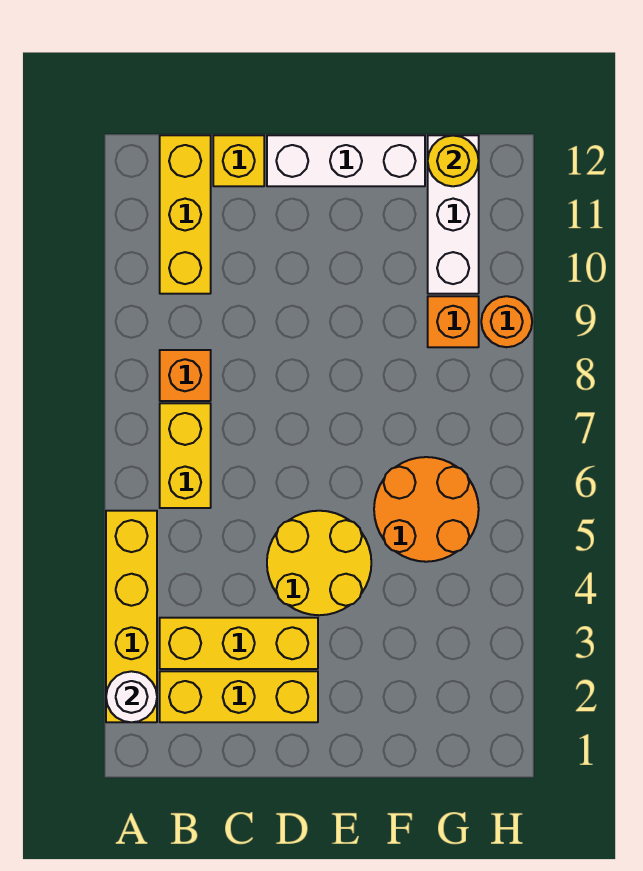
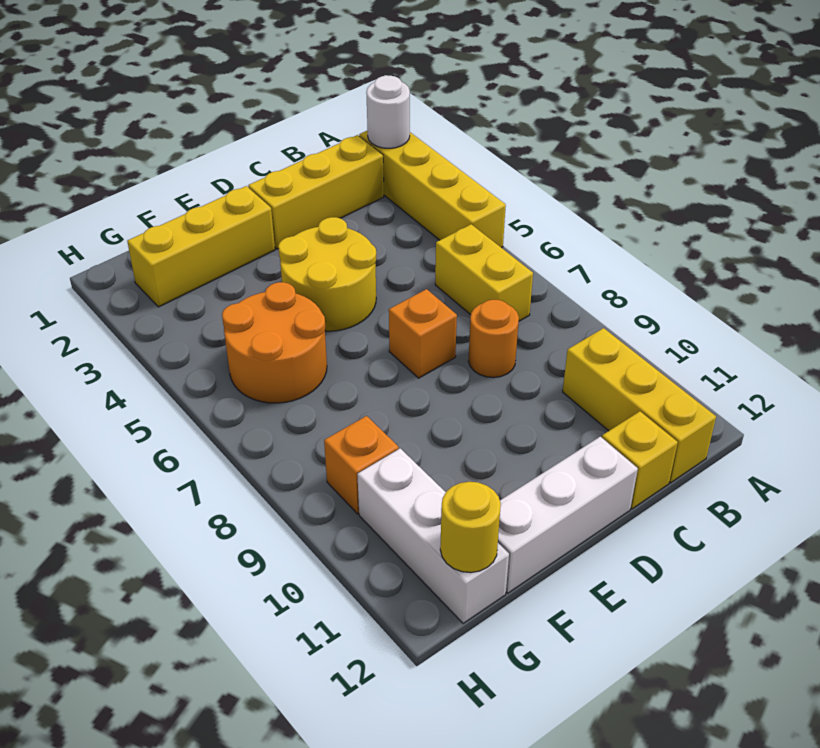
yellow brick B3:D3 level 1 -> yellow brick E2:G2 level 1
orange brick B8 level 1 -> orange brick D7 level 1
orange round brick H9 level 1 -> orange round brick C8 level 1

